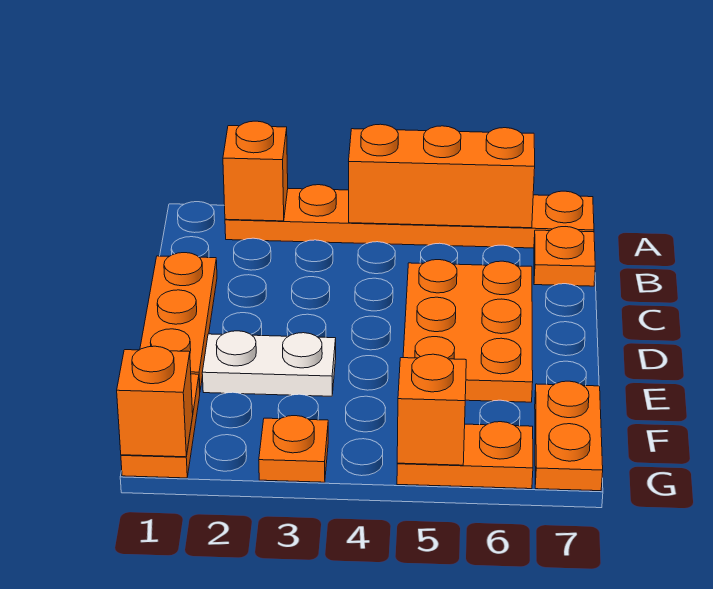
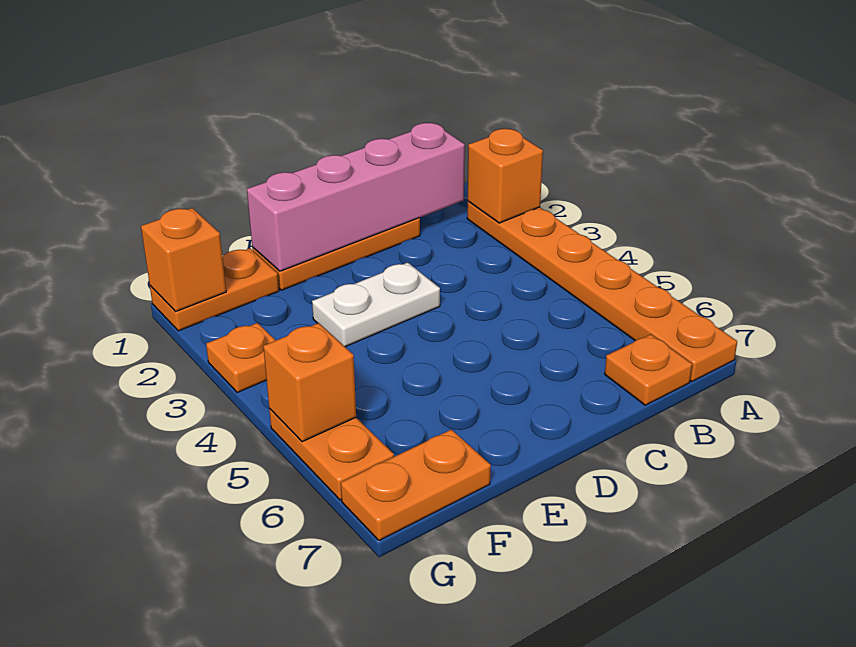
orange brick A4:A6 level 2 -> none
none -> pink brick B1:E1 level 2
orange plate C5:E6 level 1 -> none
white plate E2:E3 level 1 -> white plate D3:E3 level 1

